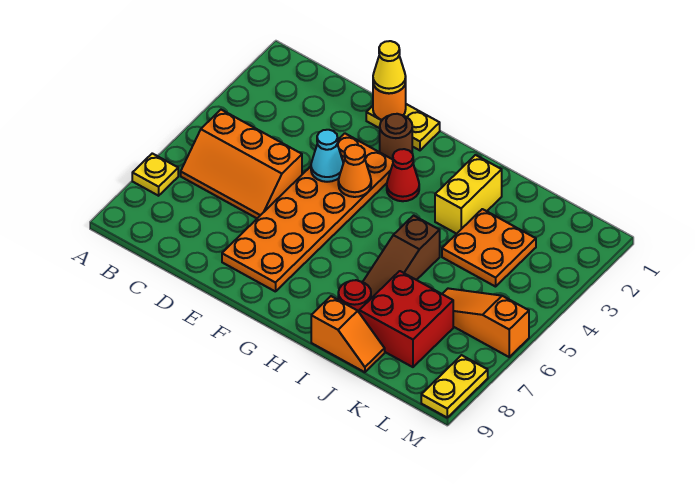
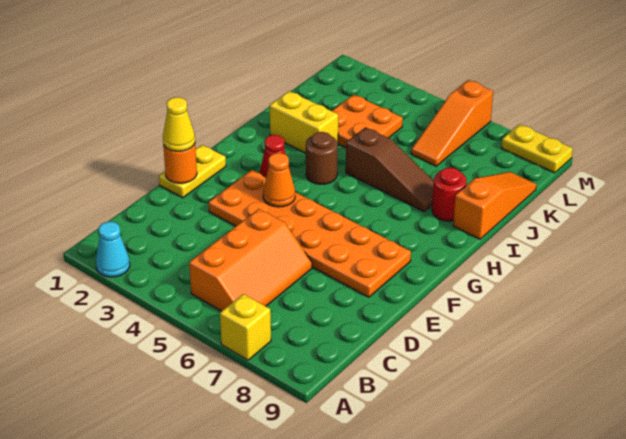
yellow plate A7 level 1 -> yellow brick A7 level 1
cyan cone E4 level 2 -> cyan cone A2 level 1
brown round brick F2 level 1 -> brown round brick H4 level 1
orange slope I9:J9 level 1 top I -> orange slope I9:K9 level 1 top I
red brick J7:K8 level 1 -> none

